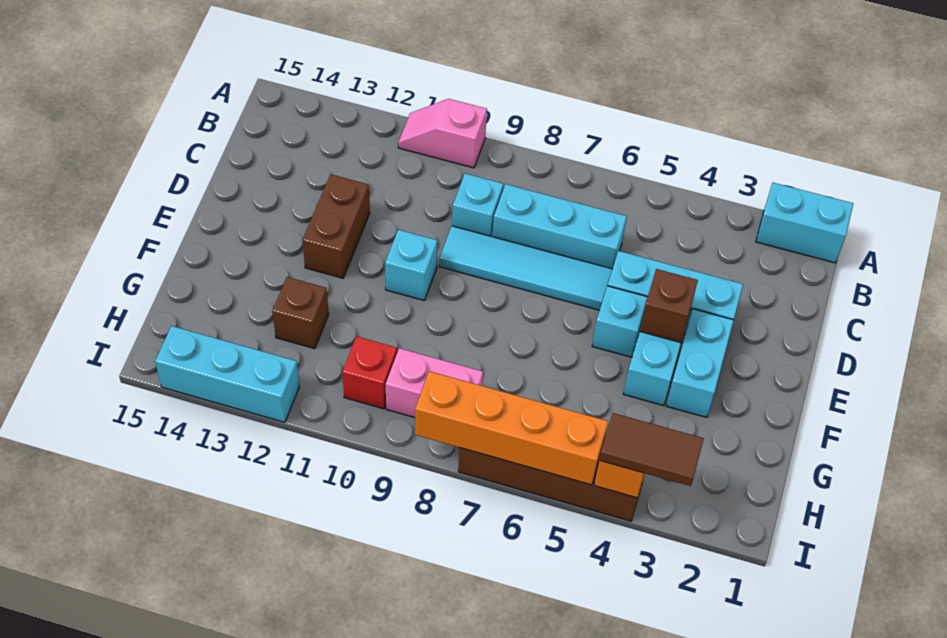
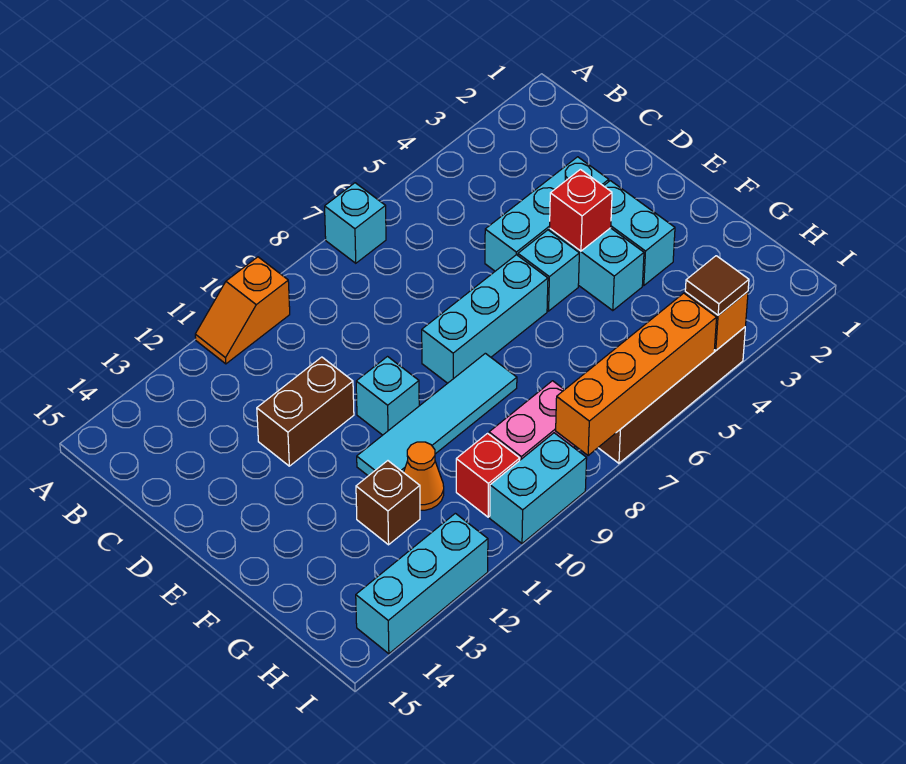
cyan brick A1:A2 level 1 -> cyan brick I9:I10 level 1
pink slope A10:A11 level 1 top 10 -> orange slope A10:A11 level 1 top 10
cyan brick C6:C8 level 1 -> cyan brick E6:E8 level 1
cyan brick C9 level 1 -> cyan brick A7 level 1
cyan tile D6:D9 level 1 -> cyan tile F8:F11 level 1
brown brick D12:E12 level 1 -> brown brick D11:D12 level 1
brown brick E4 level 2 -> red brick E4 level 2
none -> orange cone G11 level 1
brown tile I3:I4 level 3 -> brown tile I4 level 3

